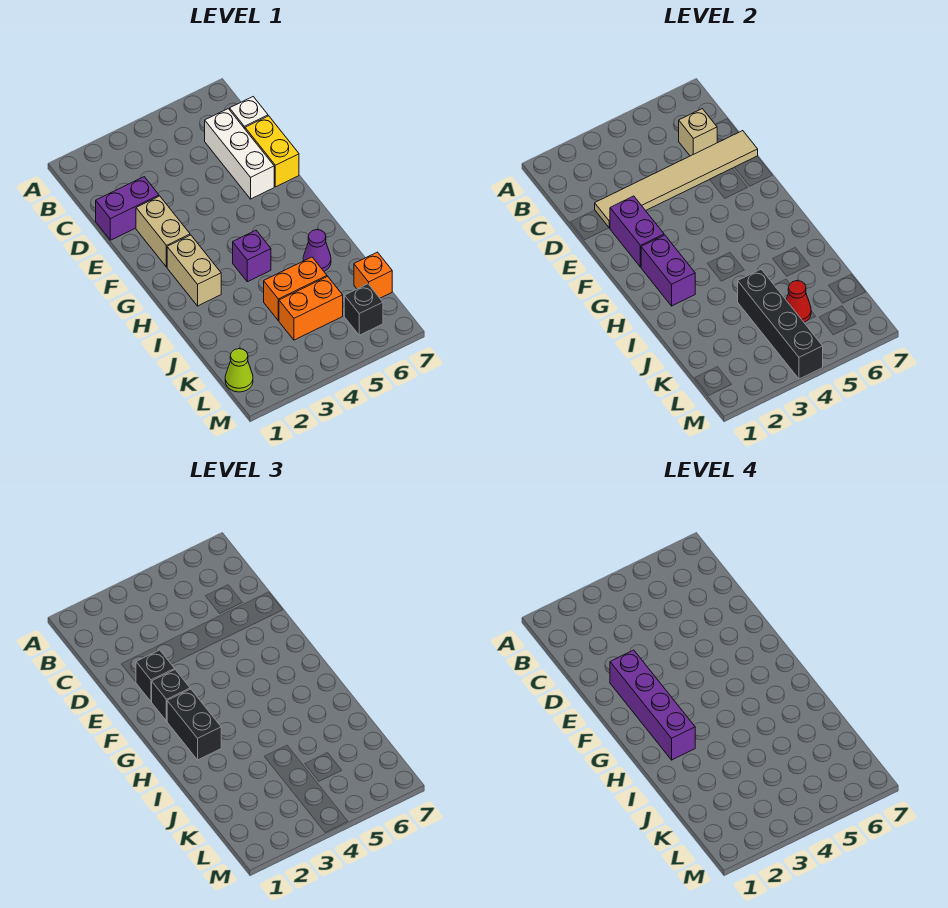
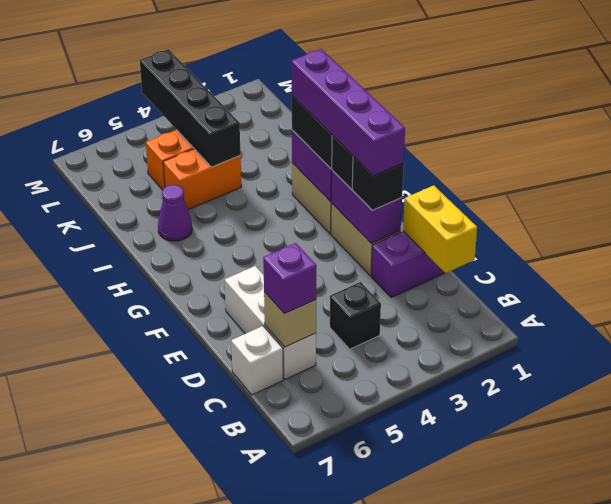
tan tile D2:D7 level 2 -> none
yellow brick D7:E7 level 1 -> yellow brick C1:D1 level 2
purple brick H4 level 1 -> purple brick C6 level 3
red cone K5 level 2 -> none
orange brick K7 level 1 -> none
lime cone L1 level 1 -> none
black brick L6 level 1 -> black brick C4 level 1

